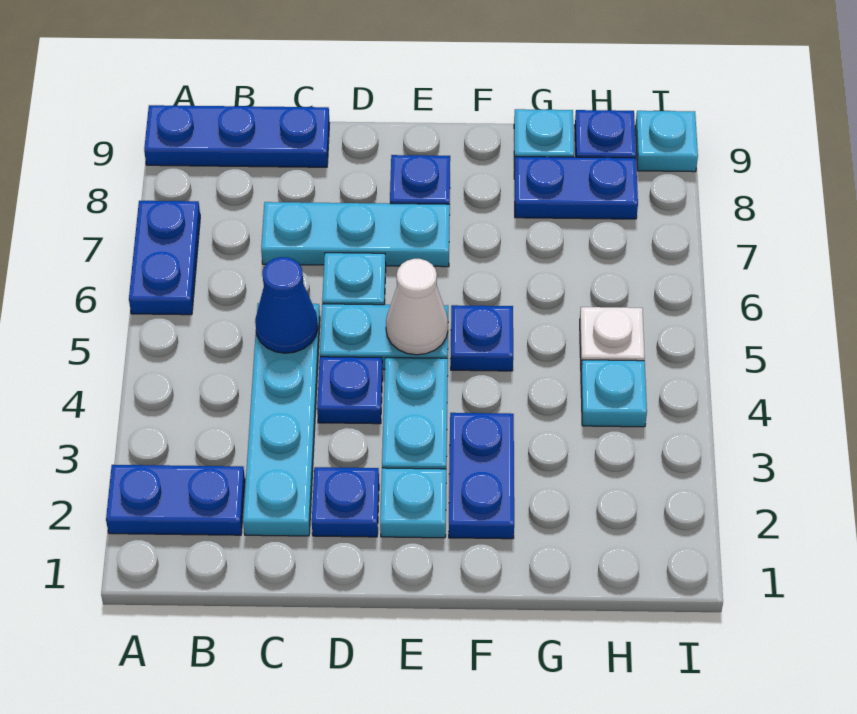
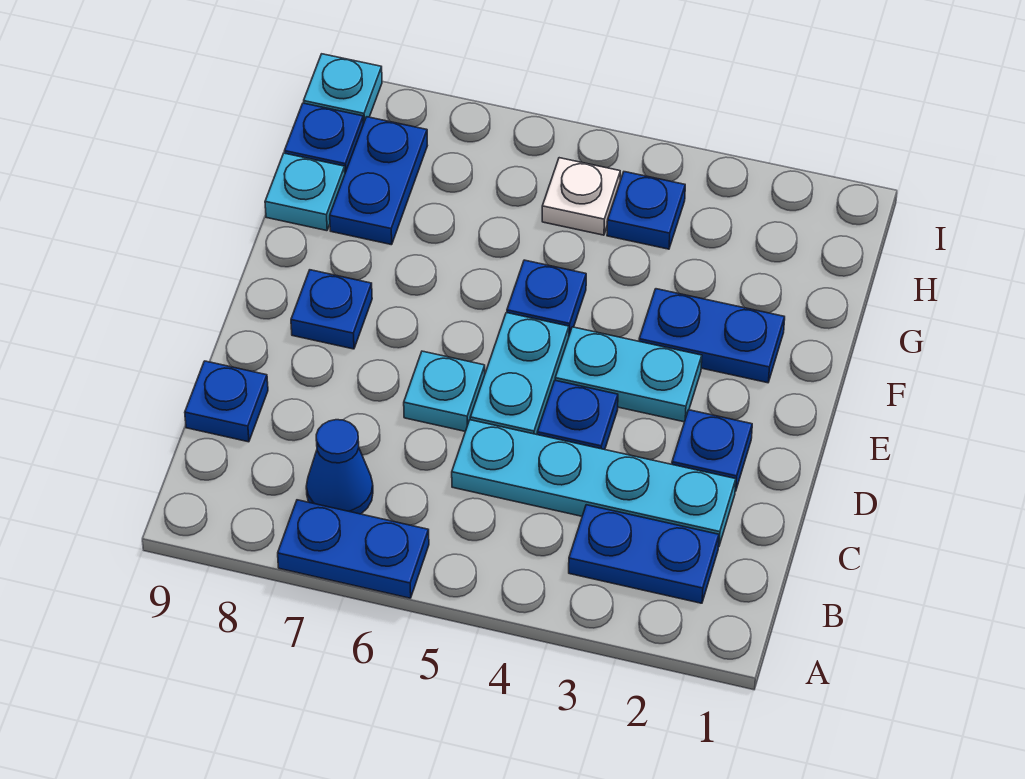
blue plate A2:B2 level 1 -> blue plate B2:B3 level 1
blue plate A9:C9 level 1 -> blue plate C9 level 1
blue cone C5 level 2 -> blue cone B7 level 1
cyan plate C7:E7 level 1 -> none
cyan plate E2 level 1 -> none
white cone E5 level 2 -> none
cyan plate H4 level 1 -> blue plate H4 level 1

